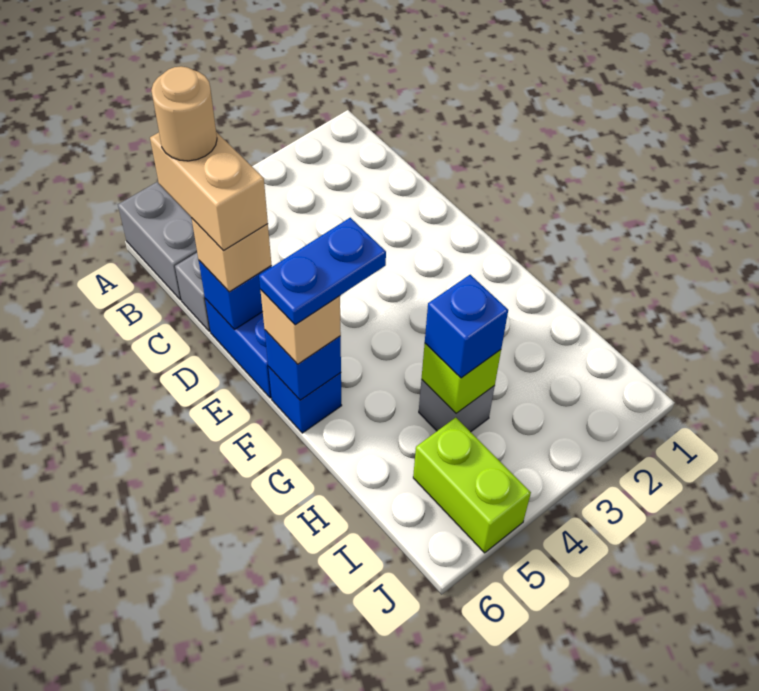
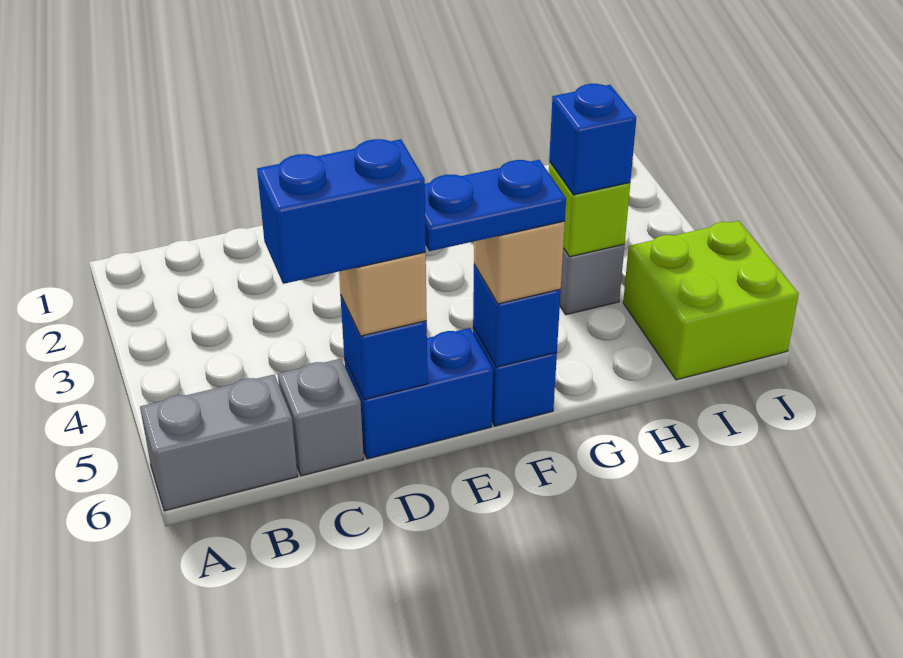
tan brick C6:D6 level 4 -> blue brick C6:D6 level 4
tan round brick C6 level 5 -> none
blue plate F5:F6 level 4 -> blue plate E6:F6 level 4
lime brick I5:J5 level 1 -> lime brick I5:J6 level 1

